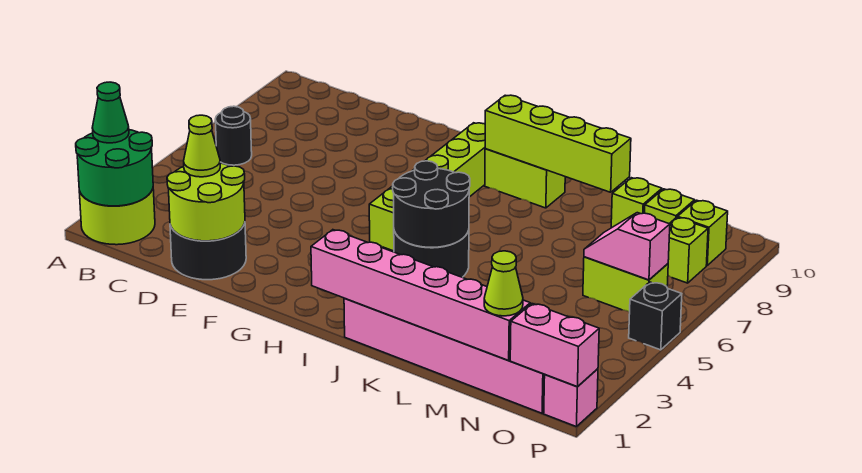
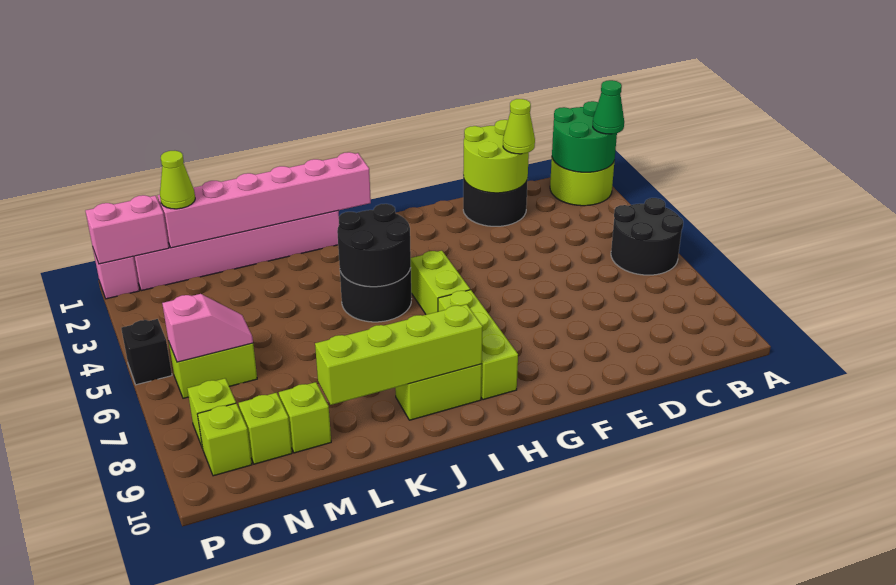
black round brick B6 level 1 -> black round brick A5:B6 level 1

